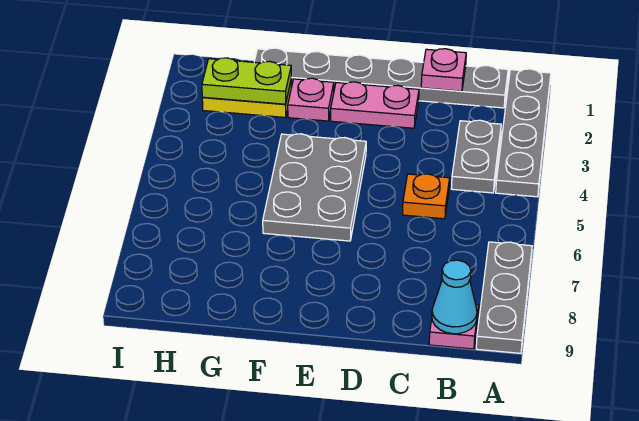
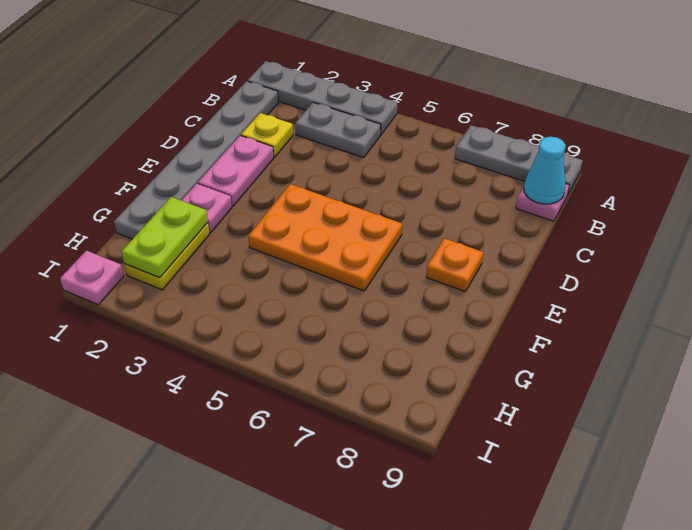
pink plate C1 level 2 -> pink plate I1 level 1
none -> yellow plate C2 level 1
orange plate C5 level 1 -> orange plate E8 level 1
grey plate E4:F6 level 1 -> orange plate E4:F6 level 1

